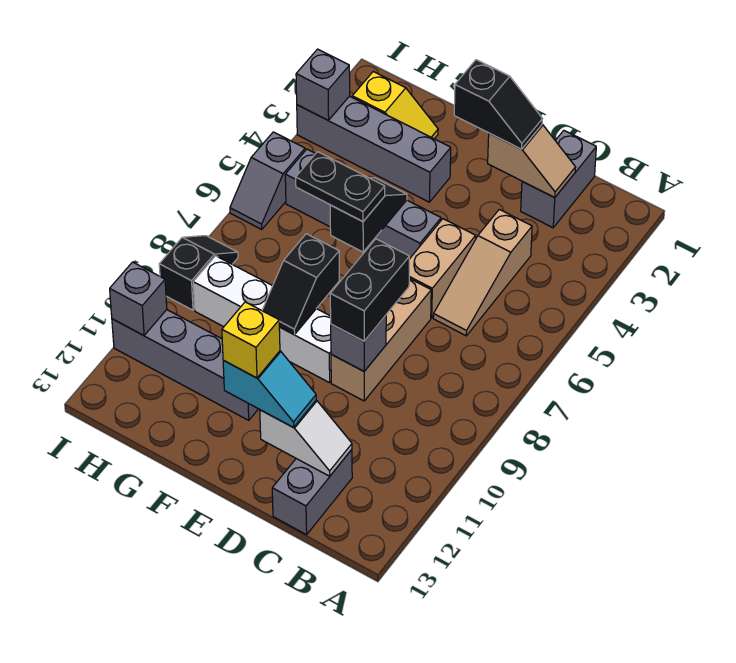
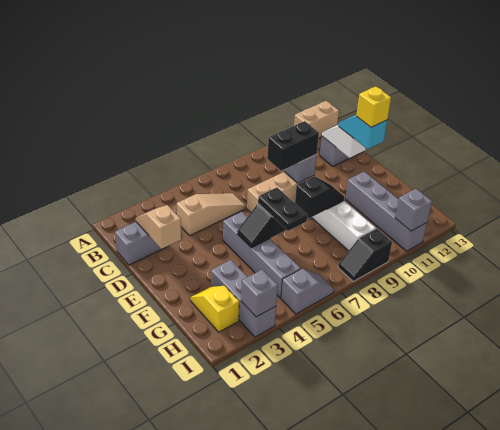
black slope D2:E2 level 3 top E -> none
tan brick D5:D6 level 1 -> tan brick A12:A13 level 1
grey brick F3:I3 level 1 -> grey brick G3:I3 level 1

